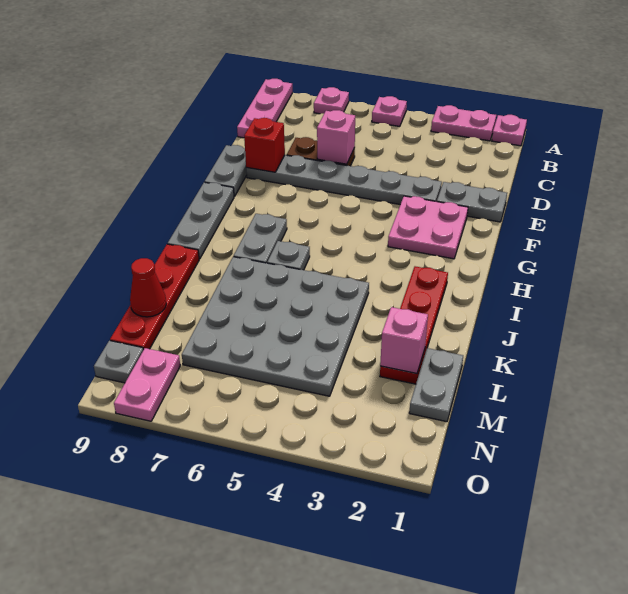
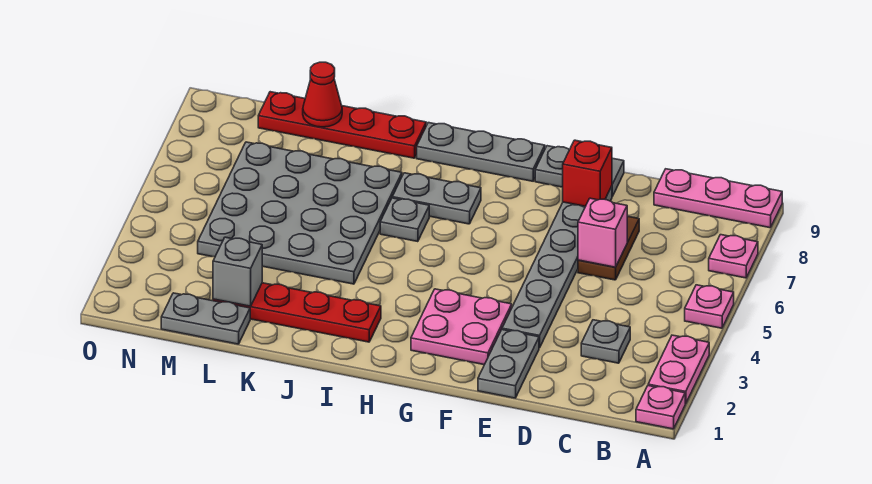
pink brick L2 level 2 -> grey brick L2 level 2
pink plate N8:O8 level 1 -> none
grey plate N9 level 1 -> grey plate C3 level 1

